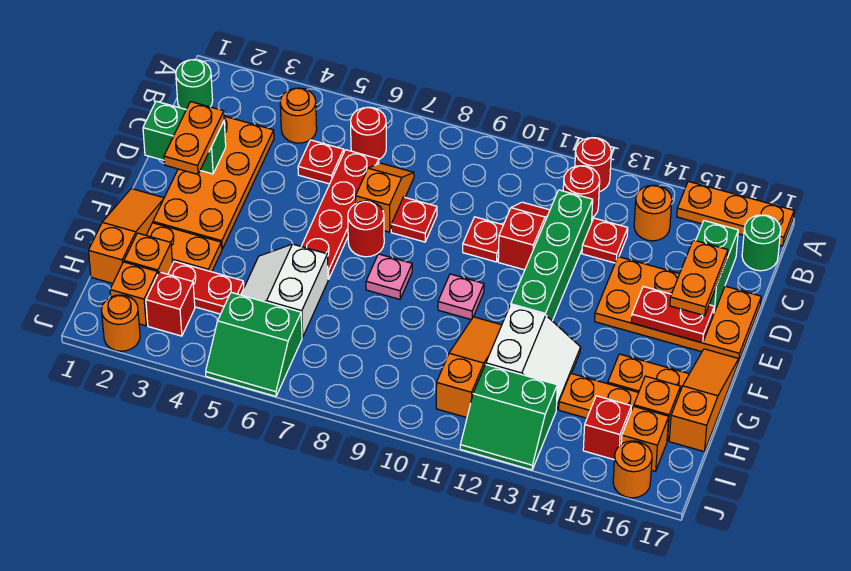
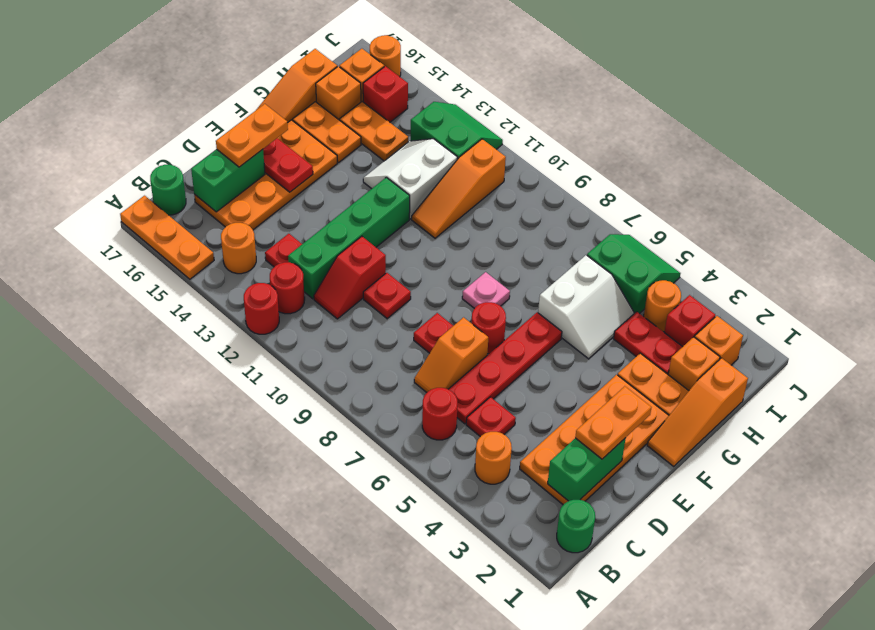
green brick D1:D2 level 2 -> green brick C2:D2 level 2
orange plate D14:E17 level 1 -> orange plate C15:F16 level 1
pink plate F10 level 1 -> none
orange round brick J2 level 1 -> orange round brick I4 level 1

